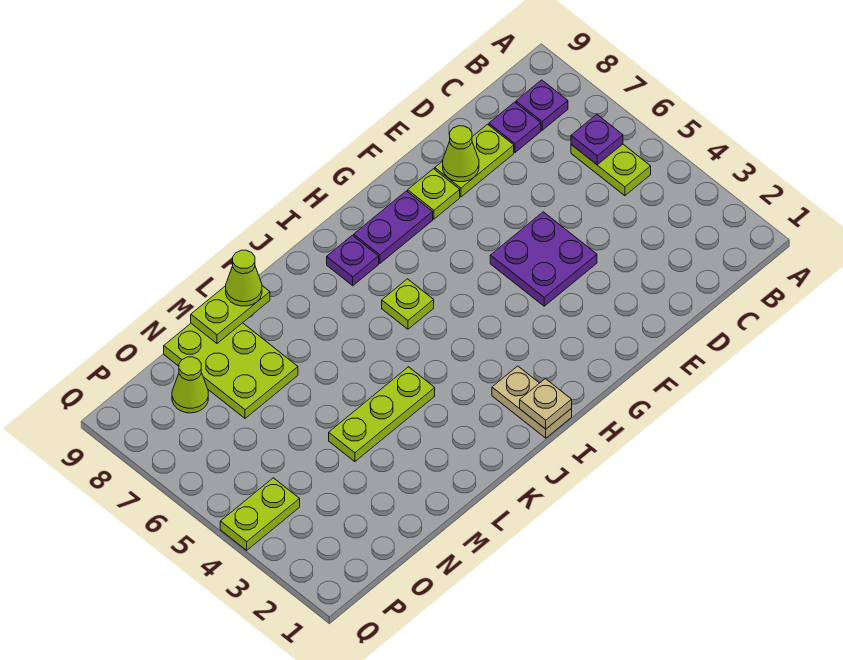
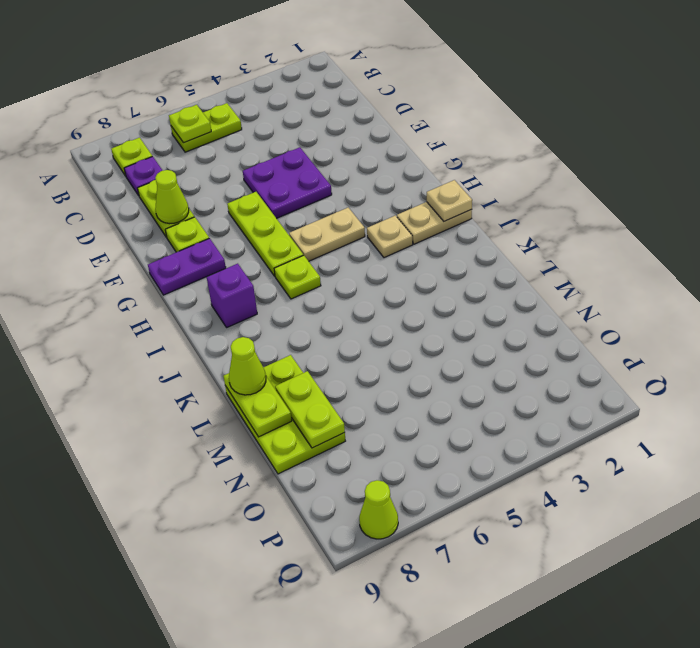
purple plate B6 level 2 -> lime plate B6 level 2
purple plate B8 level 1 -> lime plate B8 level 1
purple plate G8:H8 level 1 -> purple plate G8:G9 level 1
none -> tan plate H4:H5 level 1
none -> tan plate I3 level 1
purple plate I8 level 1 -> purple brick I8 level 1
lime plate K4:M4 level 1 -> lime plate F6:H6 level 1
lime plate M7:N9 level 1 -> lime plate L8:N9 level 1
lime cone O8 level 1 -> lime cone Q8 level 1
lime plate P4:Q4 level 1 -> lime plate M8:N8 level 2

